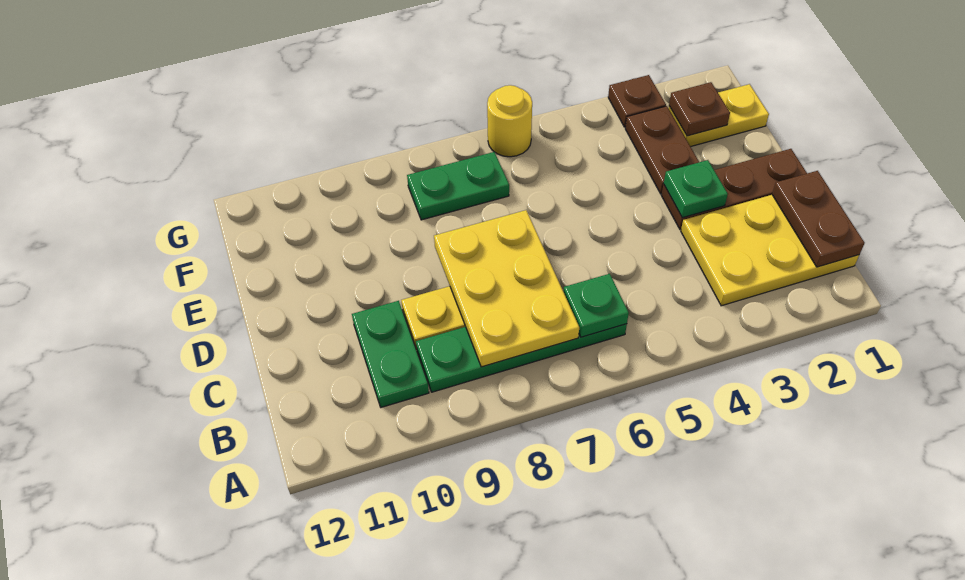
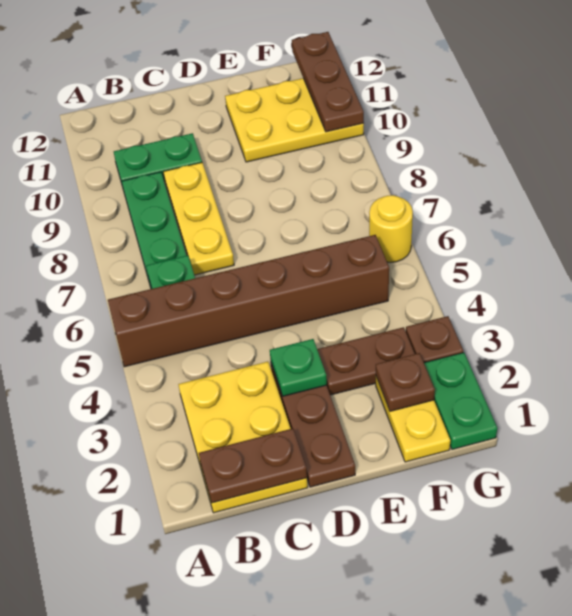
none -> brown brick A5:F5 level 1
yellow plate B7:D8 level 2 -> yellow plate E10:G11 level 1
green plate F7:F8 level 1 -> green plate G1:G2 level 1
none -> brown plate G10:G12 level 2

